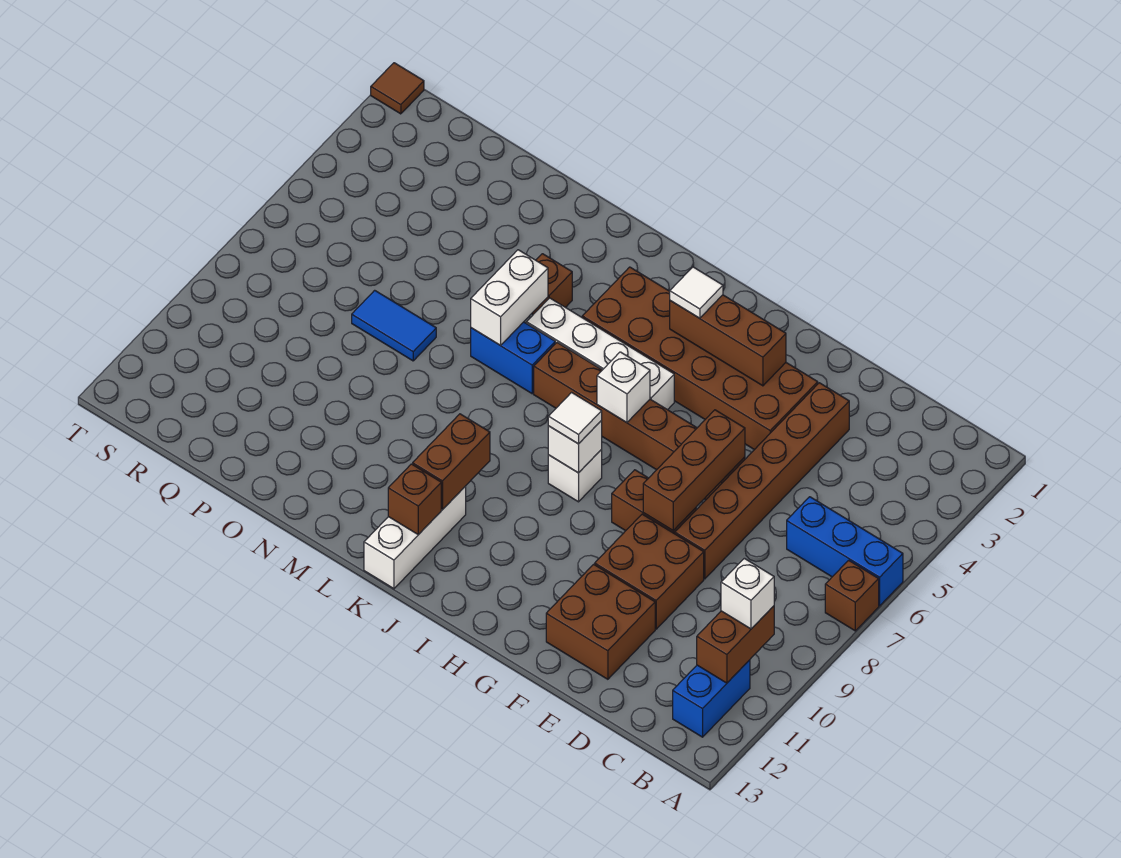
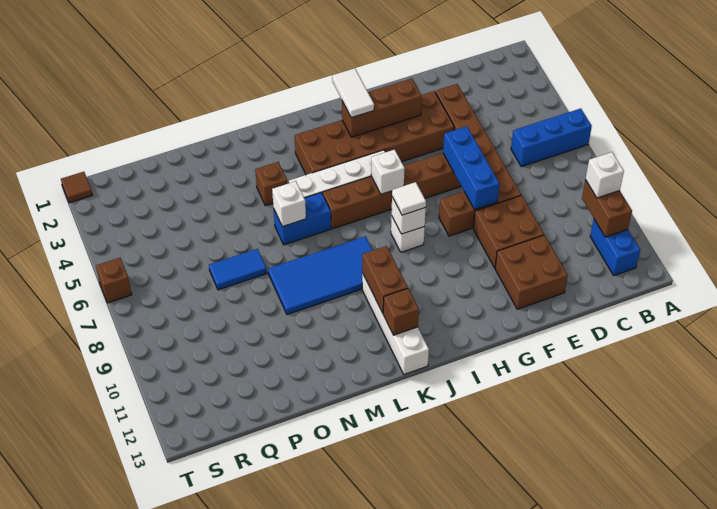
brown brick A7 level 1 -> brown brick T6 level 1
brown brick F6:F8 level 2 -> blue brick F6:F8 level 2
white tile I3 level 3 -> white tile I2:I3 level 3
none -> blue tile K8:N9 level 1
white brick K11:K13 level 1 -> white brick K10:K13 level 1
white brick M5:M6 level 2 -> white brick M6 level 2

